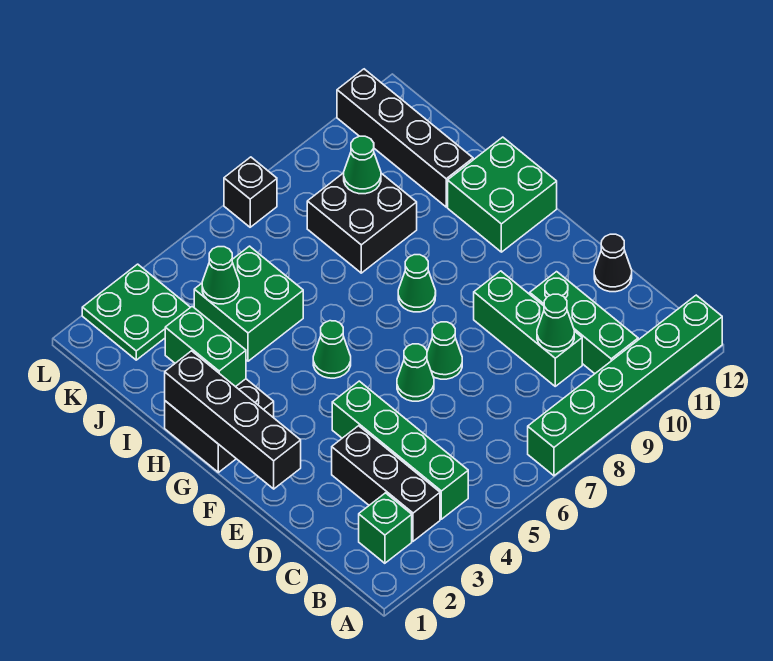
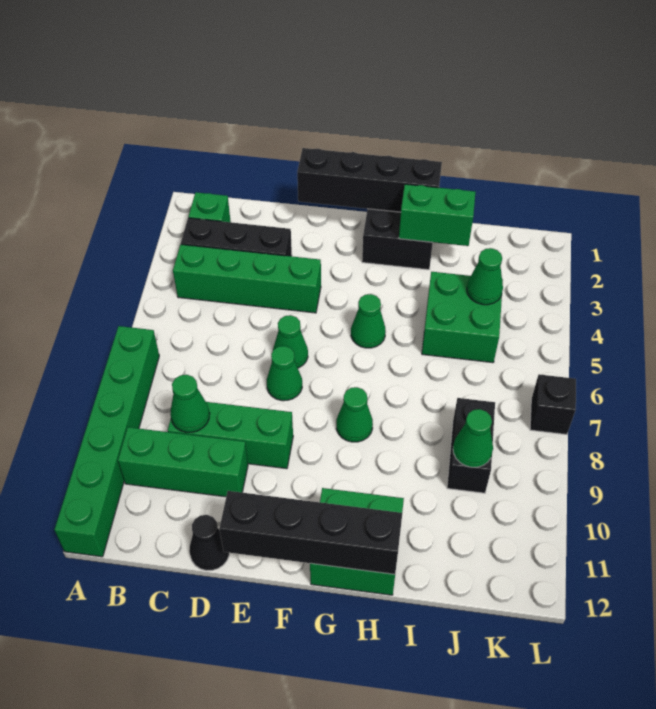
black brick I8:J9 level 1 -> black brick J8:J9 level 1
black brick I11:L11 level 1 -> black brick E12:H12 level 2
green plate K2:L3 level 1 -> none

